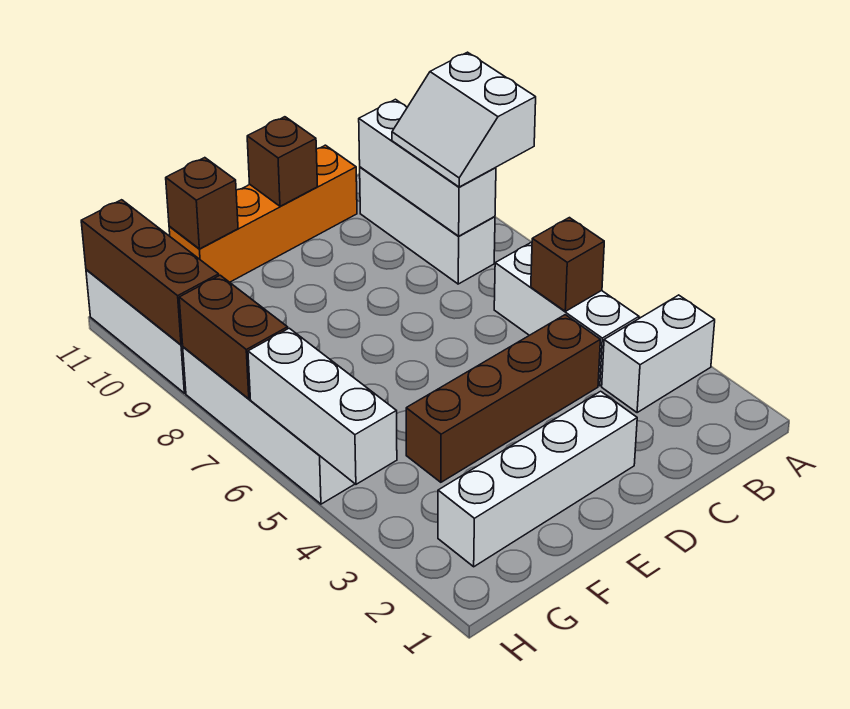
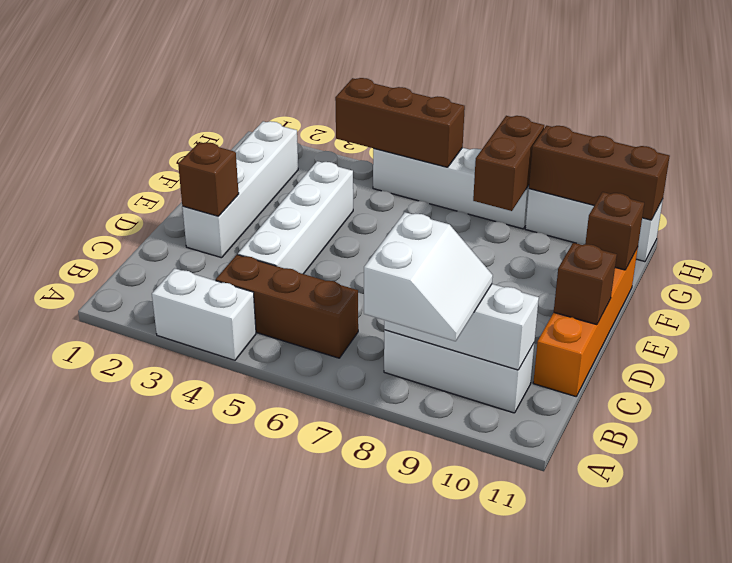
white brick A3:B3 level 1 -> white brick A3:A4 level 1
white slope A8:B9 level 3 top A -> white slope A8:B9 level 3 top 8
white brick B4:B6 level 1 -> brown brick B4:B6 level 1
brown brick B5 level 2 -> brown brick D2 level 2
brown brick C4:F4 level 1 -> white brick C4:F4 level 1
white brick H4:H6 level 2 -> brown brick H4:H6 level 2
brown brick H7:H8 level 2 -> brown brick G8:H8 level 2

